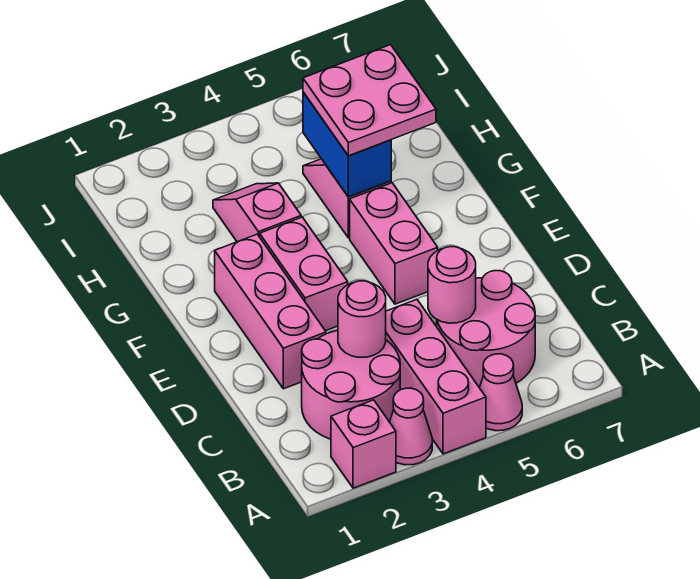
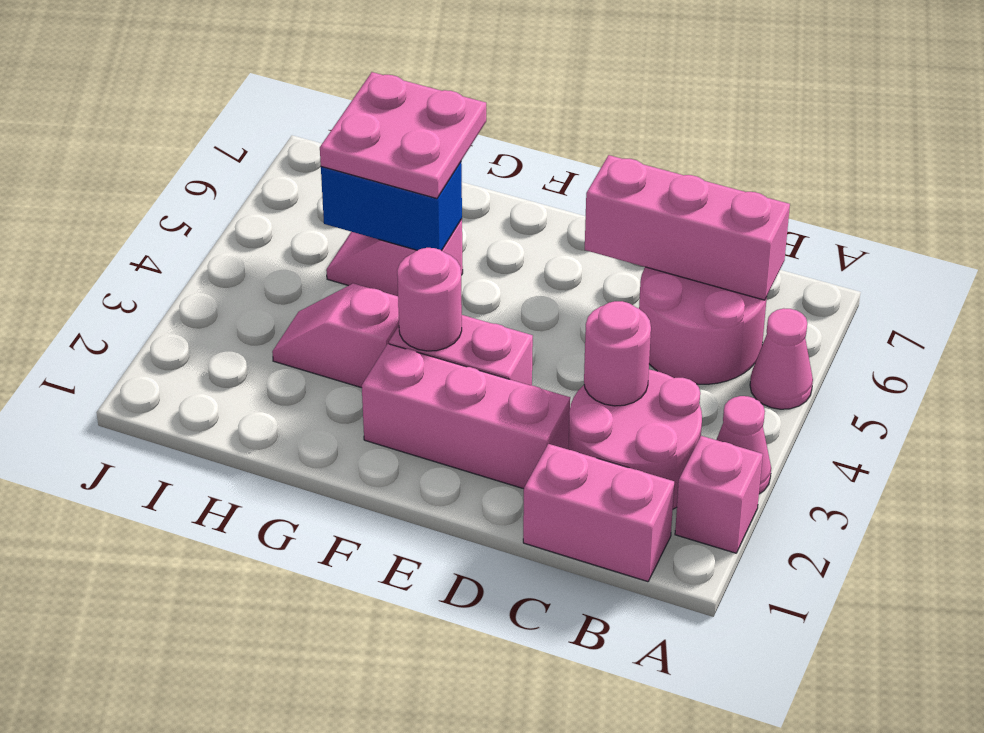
pink brick A4:C4 level 1 -> pink brick B6:D6 level 2
pink round brick C5 level 2 -> pink round brick F3 level 2
pink brick E5:F5 level 1 -> pink brick B1:C1 level 1

